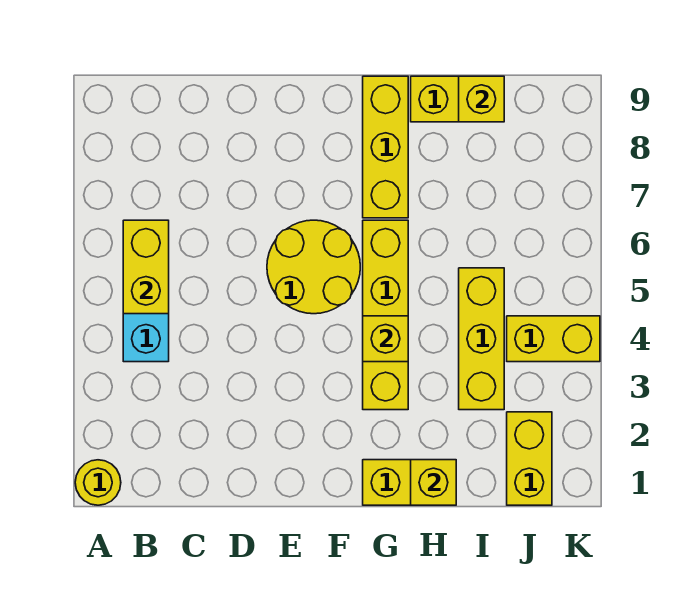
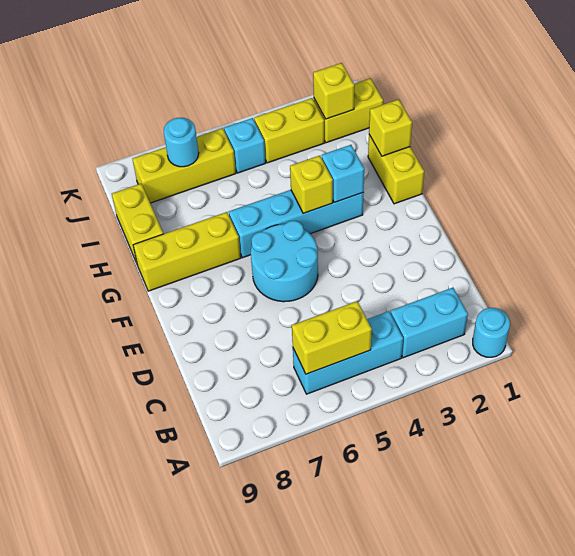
yellow round brick A1 level 1 -> cyan round brick A1 level 1
none -> cyan brick B2:B3 level 1
yellow round brick E5:F6 level 1 -> cyan round brick E5:F6 level 1
yellow brick G3:G6 level 1 -> cyan brick G3:G6 level 1
none -> cyan brick G3 level 2
yellow brick I3:I5 level 1 -> yellow brick J6:J8 level 1
yellow brick I9 level 2 -> yellow brick J2 level 2
yellow brick J4:K4 level 1 -> yellow brick J3:J4 level 1
none -> cyan brick J5 level 1
none -> cyan round brick J7 level 2

